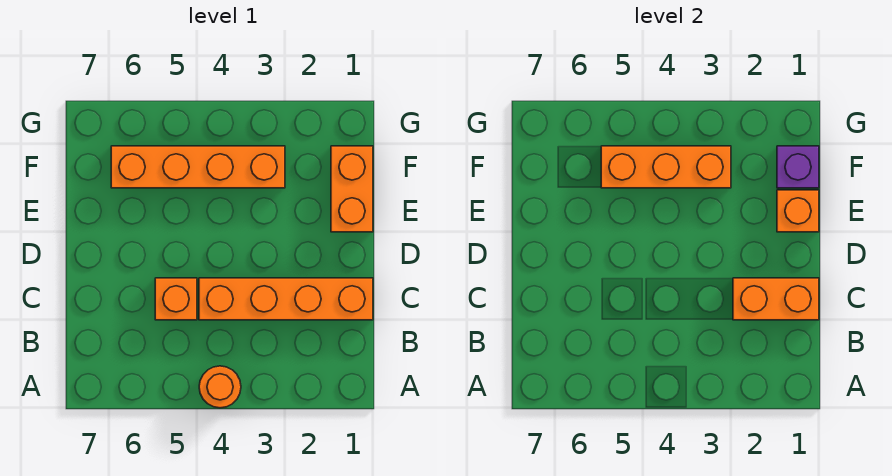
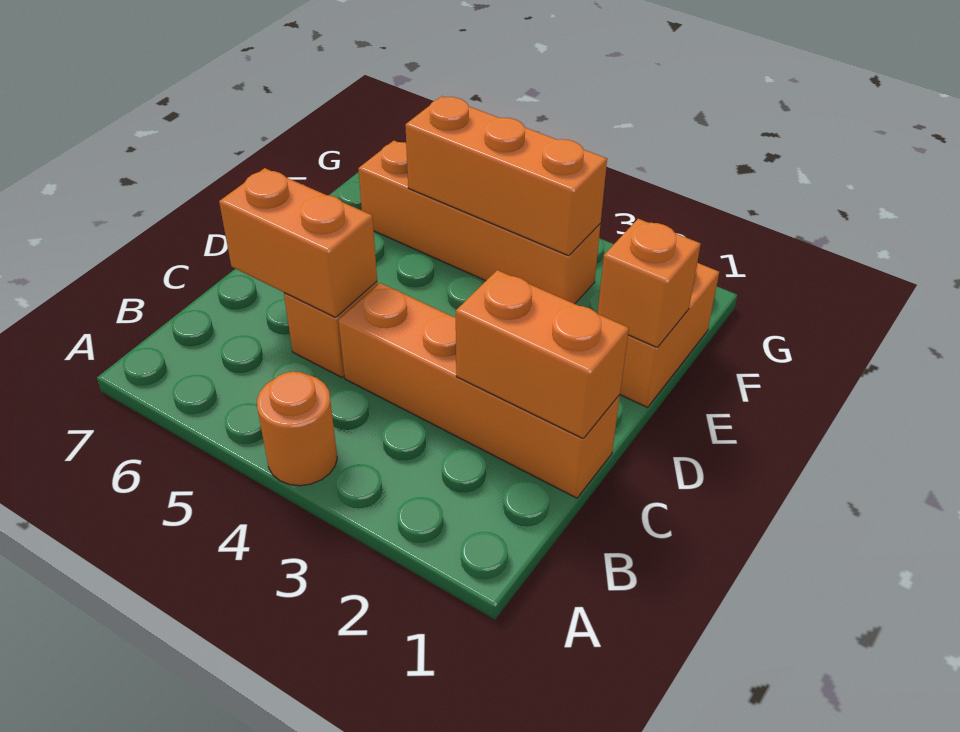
none -> orange brick C5:C6 level 2
purple brick F1 level 2 -> none

